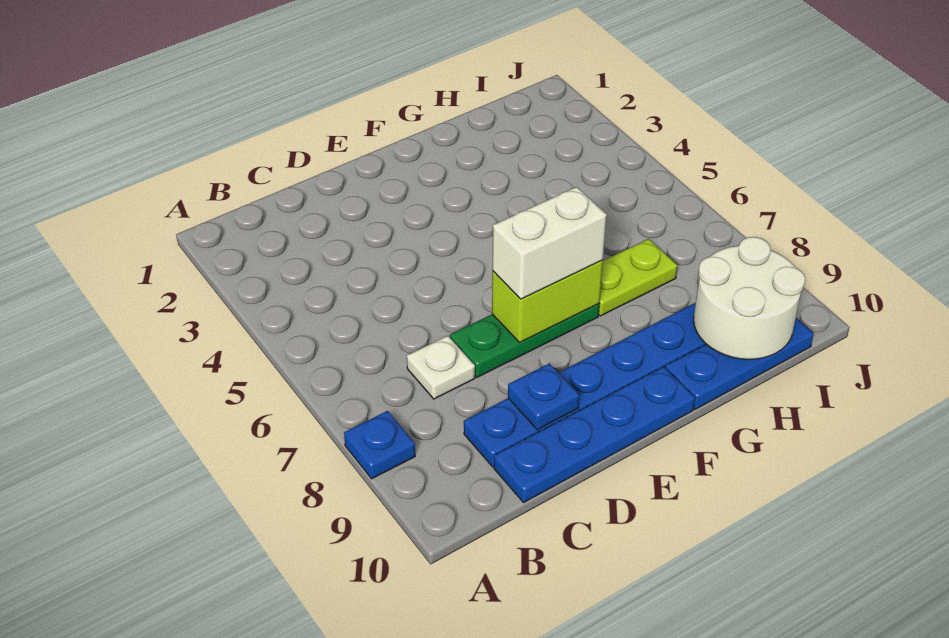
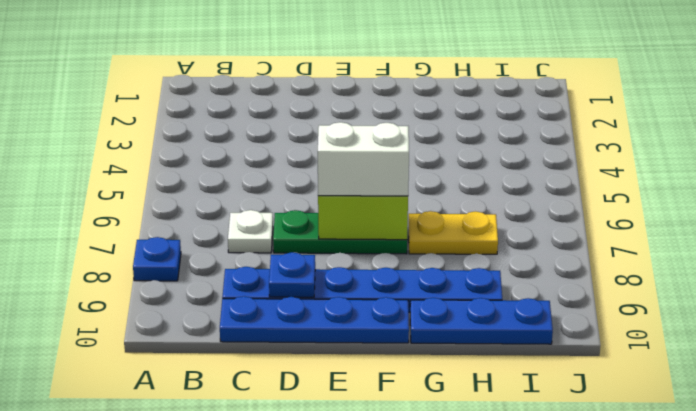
lime plate G7:H7 level 1 -> yellow plate G7:H7 level 1
white round brick H9:I10 level 2 -> none

